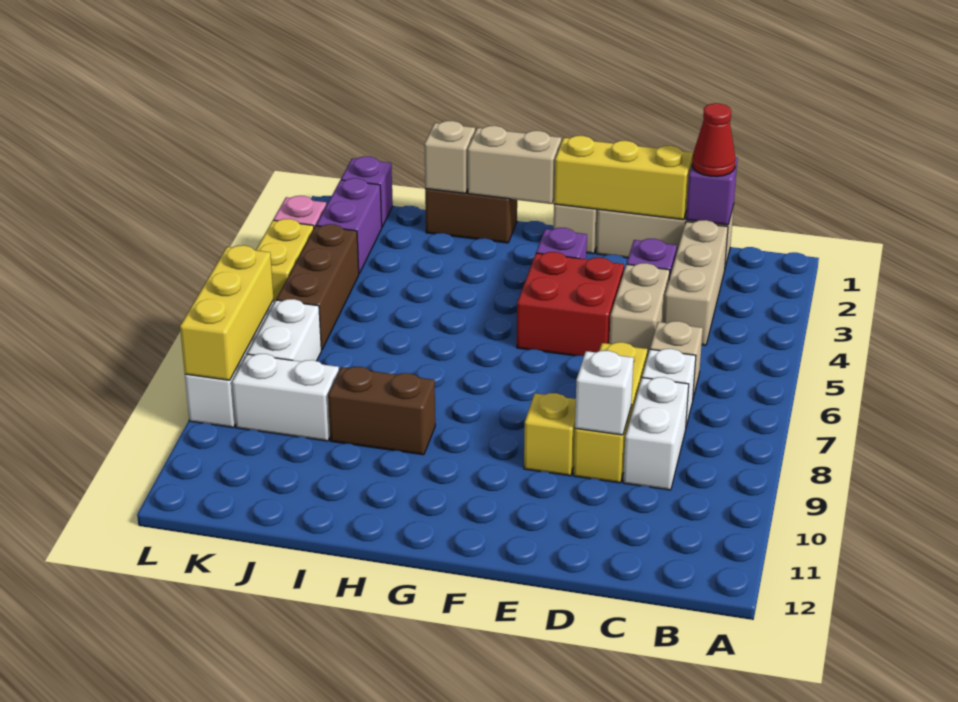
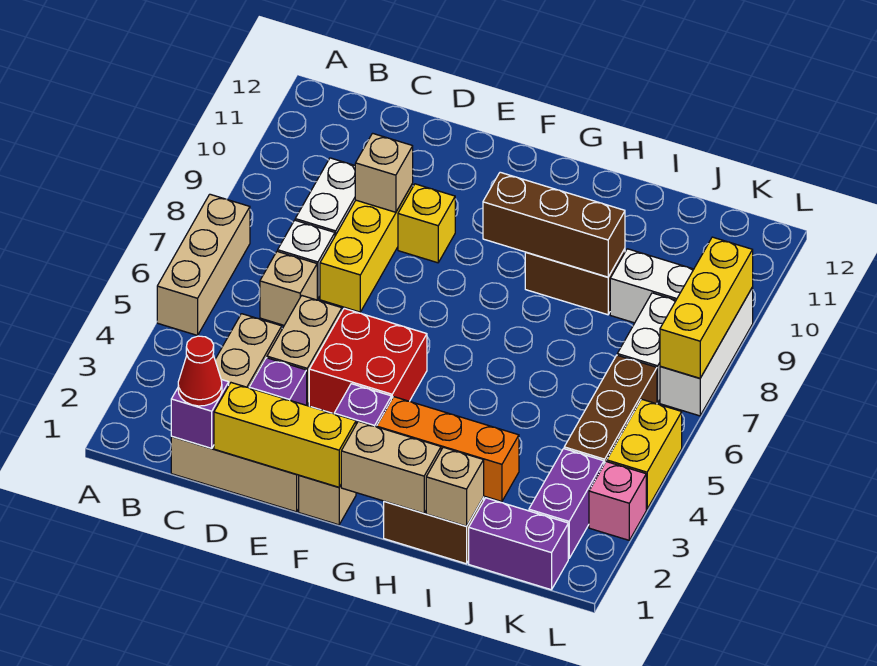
none -> tan brick A5:A7 level 1
white brick D9 level 2 -> tan brick D9 level 2
none -> orange brick G3:I3 level 1
none -> brown brick G9:I9 level 2
purple brick K1 level 1 -> purple brick J1:K1 level 1

